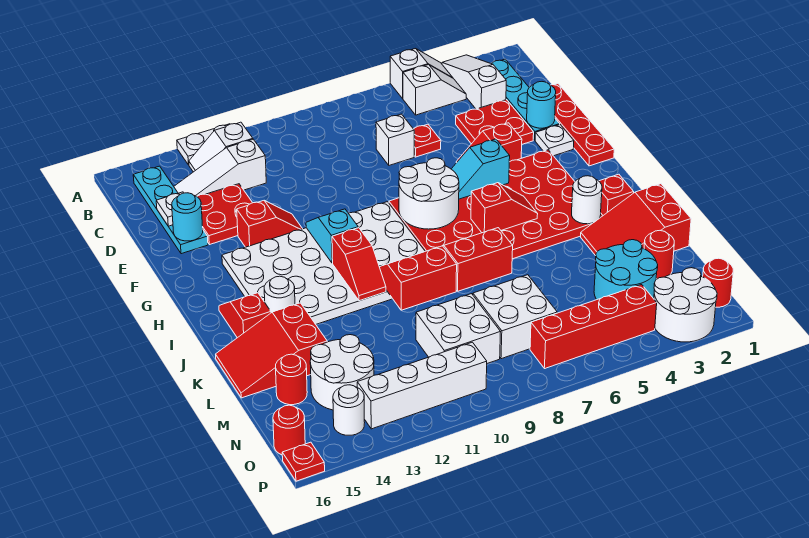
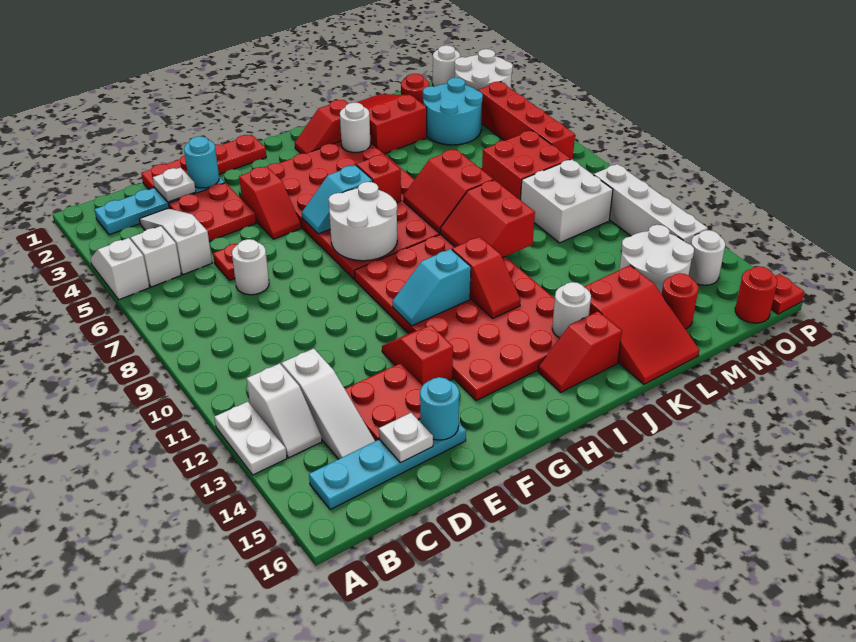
white slope A3:C3 level 1 top C -> white slope C3:C5 level 1 top 5
white brick D7 level 1 -> white round brick D7 level 1
white plate F2 level 1 -> white plate D2 level 2
cyan slope G5:G6 level 2 top 5 -> cyan slope G6:H6 level 2 top H
white plate G9:J14 level 1 -> red plate G9:J14 level 1
red slope I11:J11 level 2 top I -> red slope I11:I12 level 2 top 11
red slope K1:L3 level 1 top 1 -> red slope K1:L3 level 1 top 3
white brick M7:N8 level 1 -> red brick M7:N8 level 1
red round brick O1 level 1 -> white round brick O1 level 1

